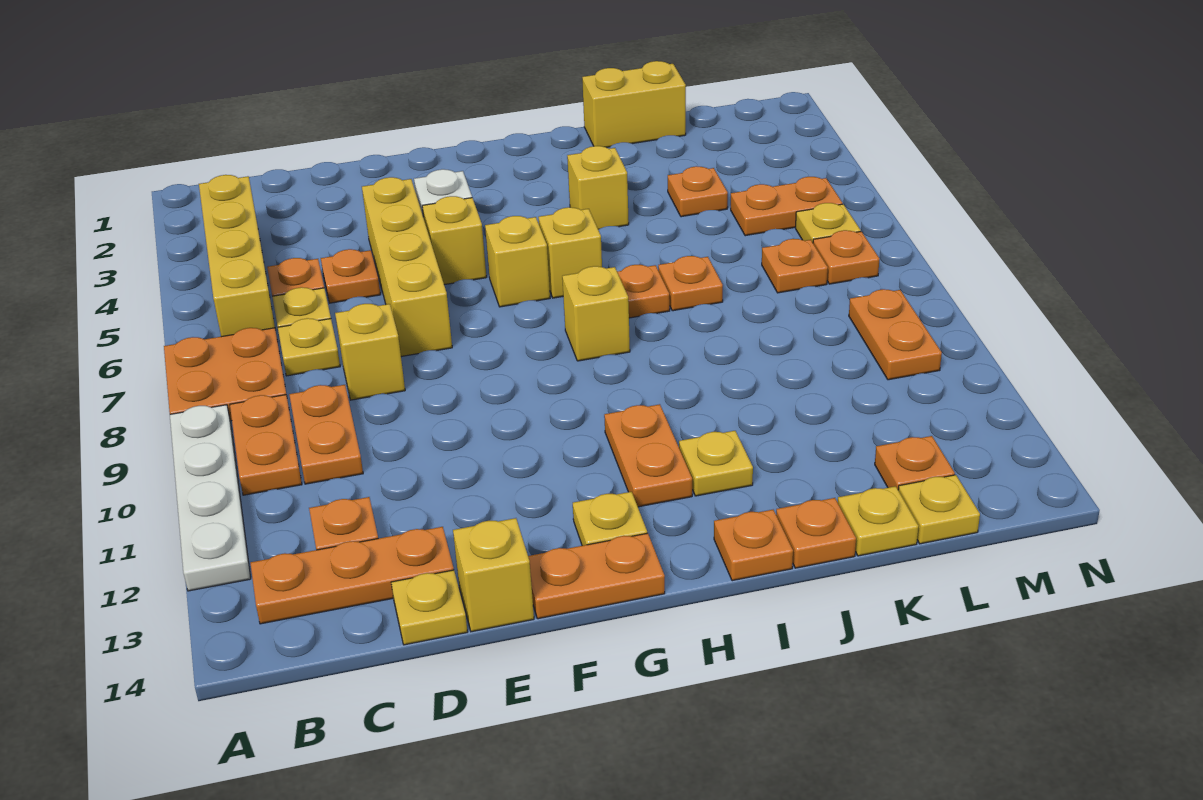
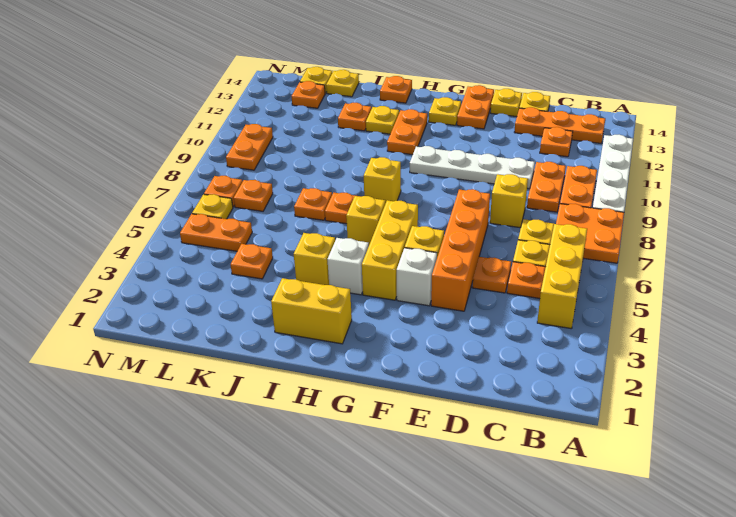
yellow brick B3:B6 level 1 -> yellow brick B4:B6 level 1
none -> white plate D10:G10 level 1
yellow brick E4:E7 level 1 -> orange brick E4:E7 level 1
yellow brick E14 level 1 -> yellow plate E14 level 1
orange plate F14:G14 level 1 -> orange plate F13:F14 level 1
yellow brick G6 level 1 -> yellow brick G4:G6 level 1
none -> white brick H4 level 1
yellow brick J1:K1 level 1 -> yellow brick H2:I2 level 1
orange plate J14 level 1 -> orange plate J12 level 1

